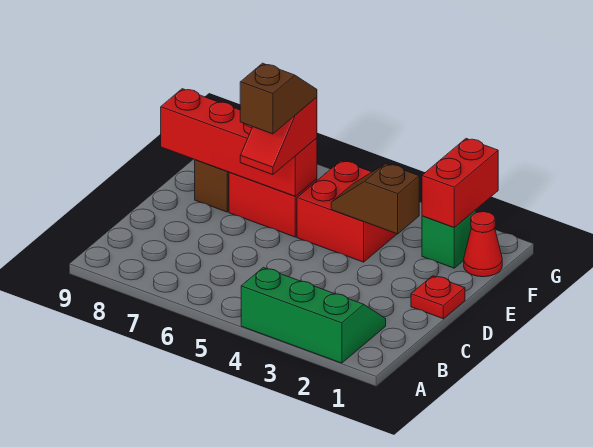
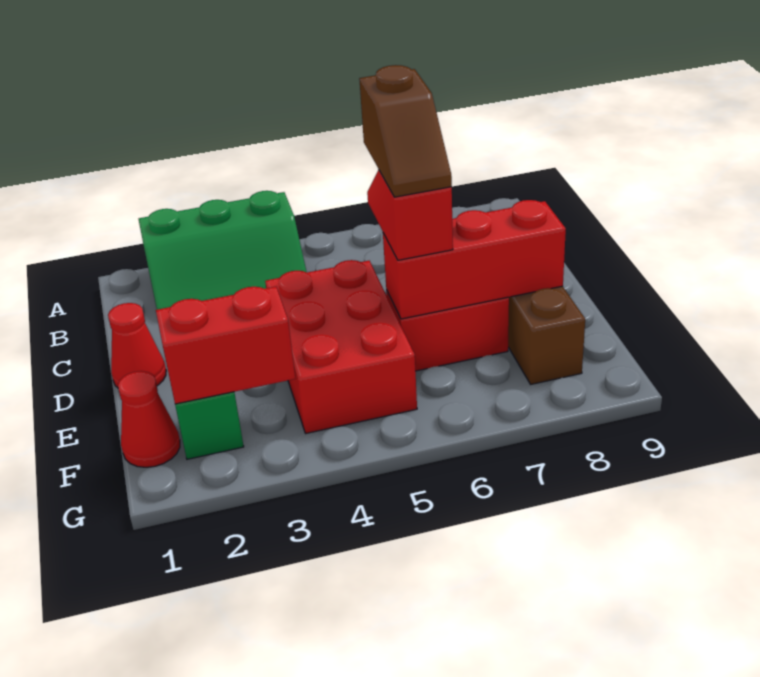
red plate D1 level 1 -> red cone D1 level 1
brown slope E3:E4 level 2 top 3 -> none
red brick E4:F5 level 1 -> red brick D4:F5 level 1
red brick E6:E9 level 2 -> red brick E6:E8 level 2
red brick F2:G2 level 2 -> red brick F2:F3 level 2

